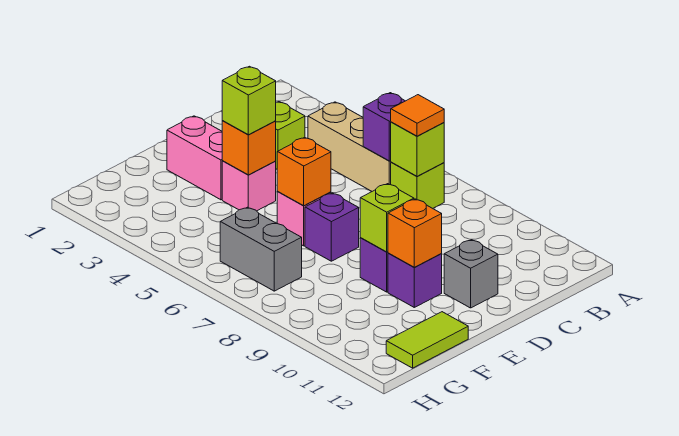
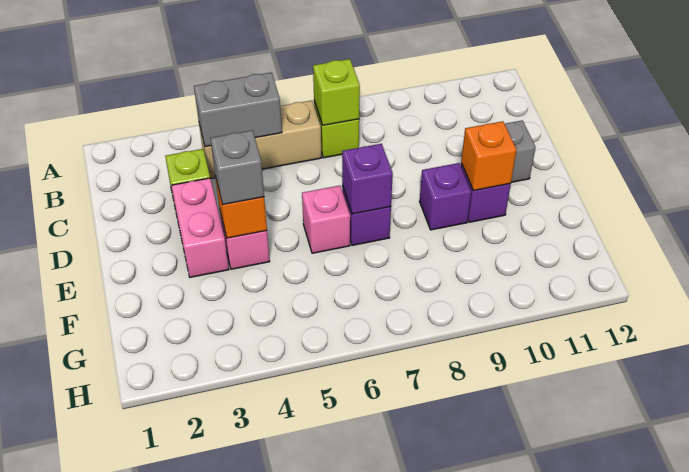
purple brick B6 level 2 -> purple brick E7 level 2
orange tile B7 level 3 -> none
pink brick E2:E3 level 1 -> pink brick D3:E3 level 1
lime brick E4 level 3 -> grey brick E4 level 3
orange brick E6 level 2 -> none
lime brick E9 level 2 -> none
lime tile F12:G12 level 1 -> none
grey brick G6:G7 level 1 -> grey brick B4:B5 level 2

